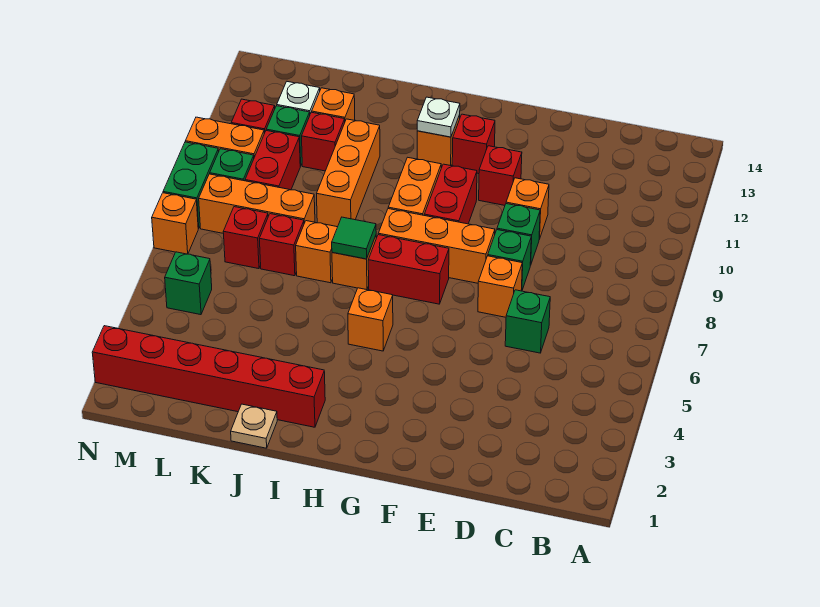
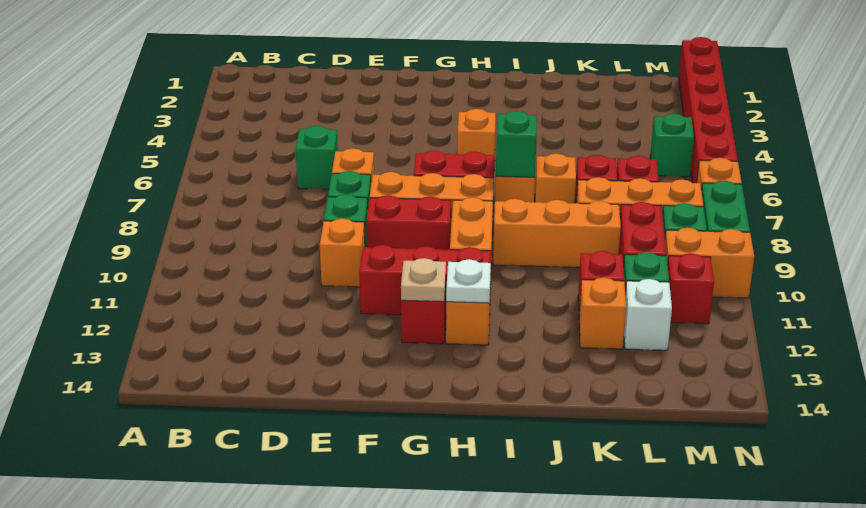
red brick F11 level 1 -> red brick F11:H11 level 1
red brick G9:G10 level 1 -> red brick F9:G9 level 1
red brick I2:N2 level 1 -> red brick N1:N6 level 1
green tile I7 level 2 -> green brick I7 level 2
tan plate J1 level 1 -> tan plate G12 level 2
orange brick J9:J11 level 1 -> orange brick I9:K9 level 1

